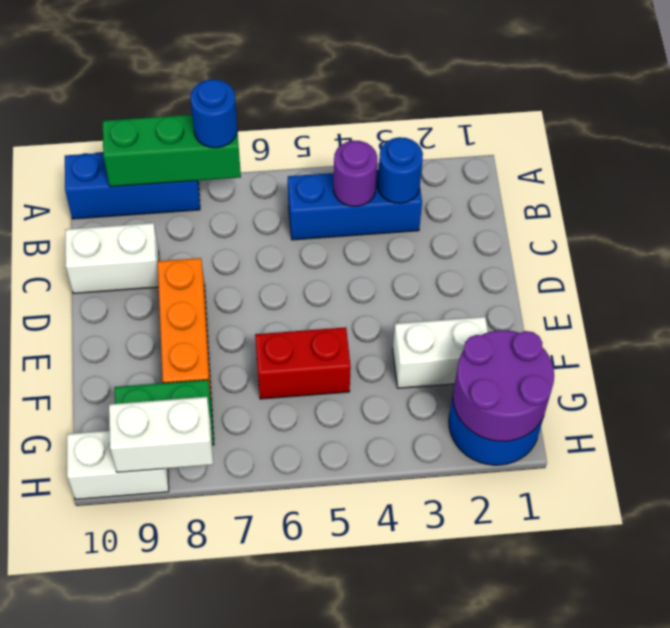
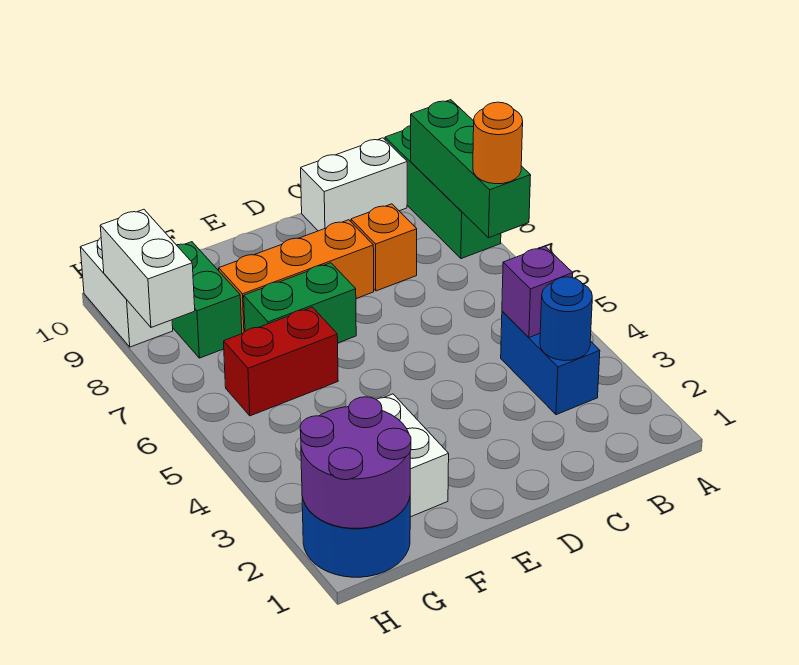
blue round brick A7 level 3 -> orange round brick A7 level 3
blue brick A8:A10 level 1 -> green brick A8:A10 level 1
blue brick B3:B5 level 1 -> blue brick B3:B4 level 1
purple round brick B4 level 2 -> purple brick B4 level 2
none -> orange brick C8 level 1
white brick C9:C10 level 1 -> white brick B10:C10 level 1
none -> green brick E7:F7 level 1
red brick F5:F6 level 1 -> red brick F6:G6 level 1

